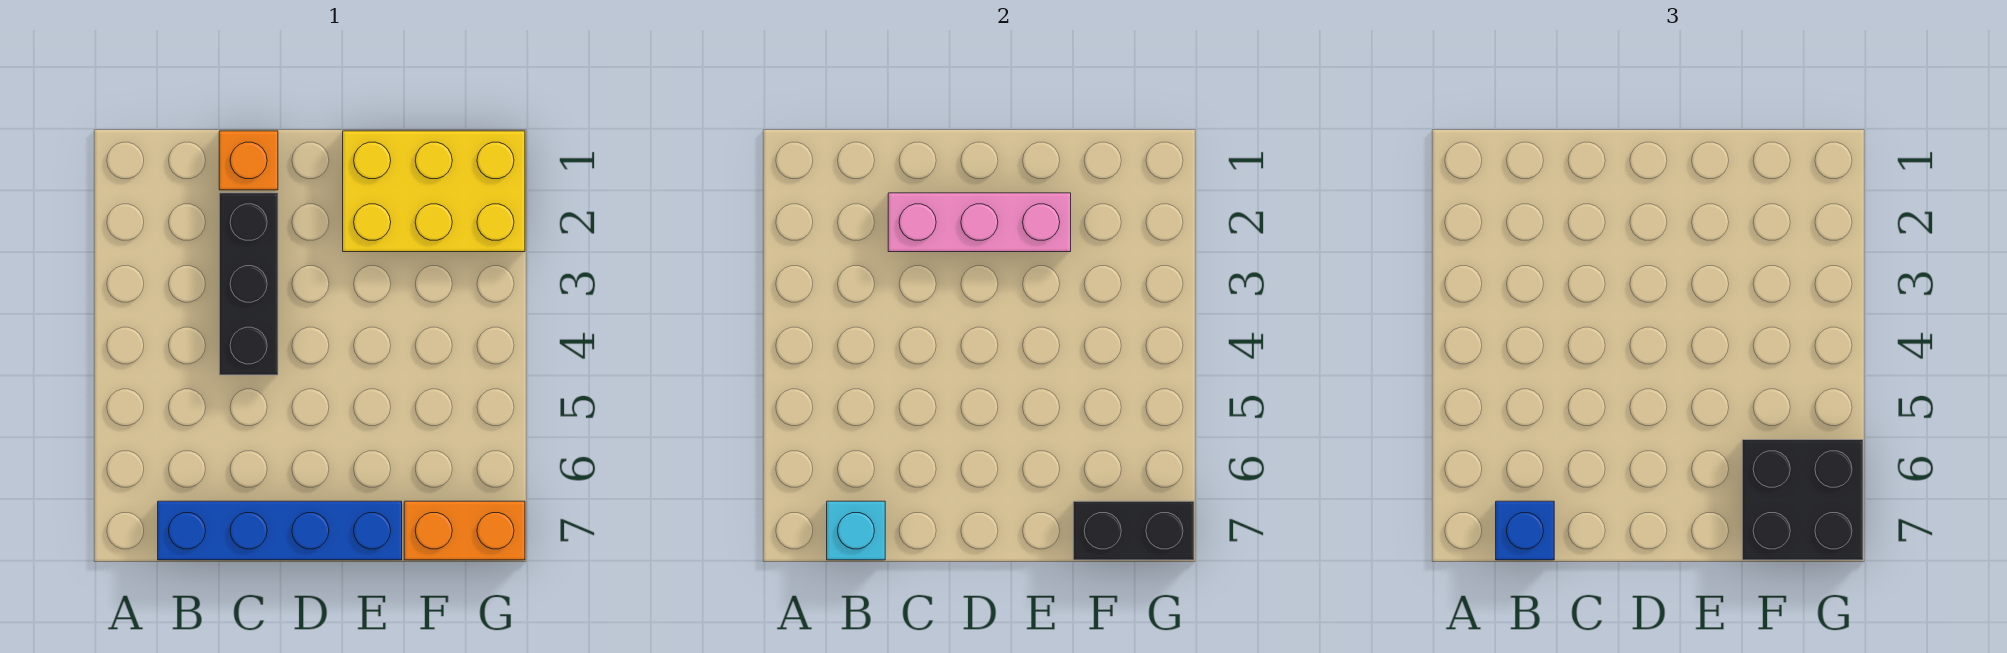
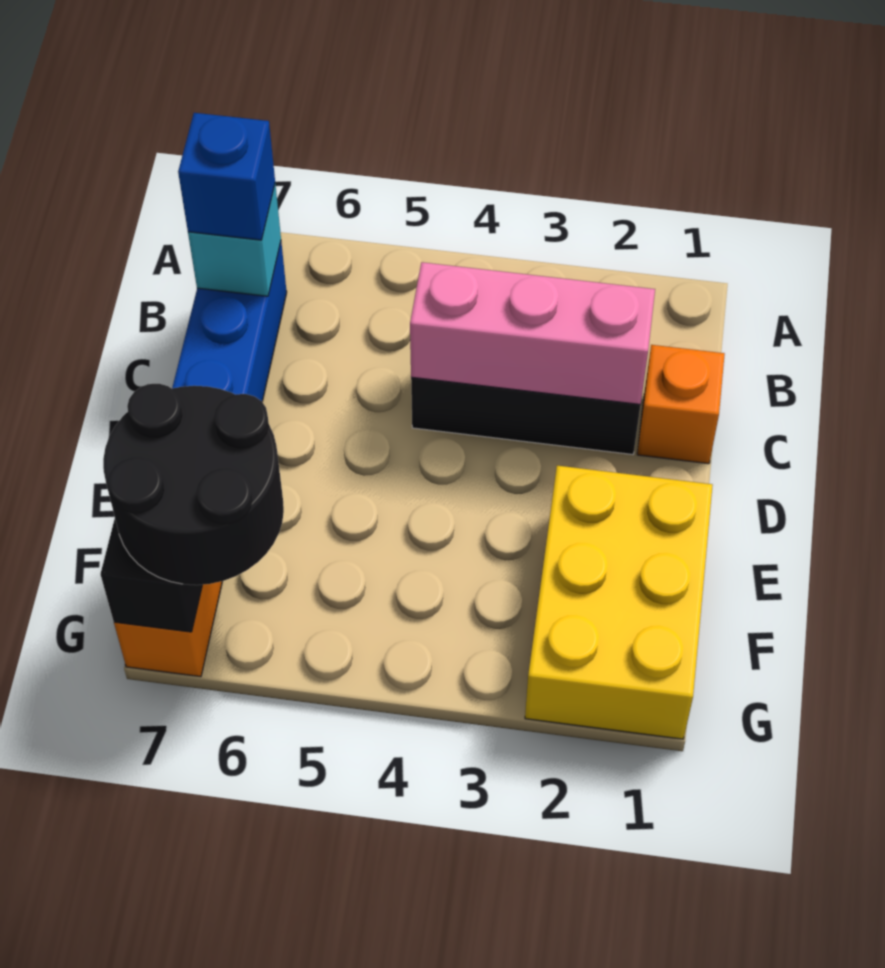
pink brick C2:E2 level 2 -> pink brick C2:C4 level 2
black brick F6:G7 level 3 -> black round brick F6:G7 level 3

